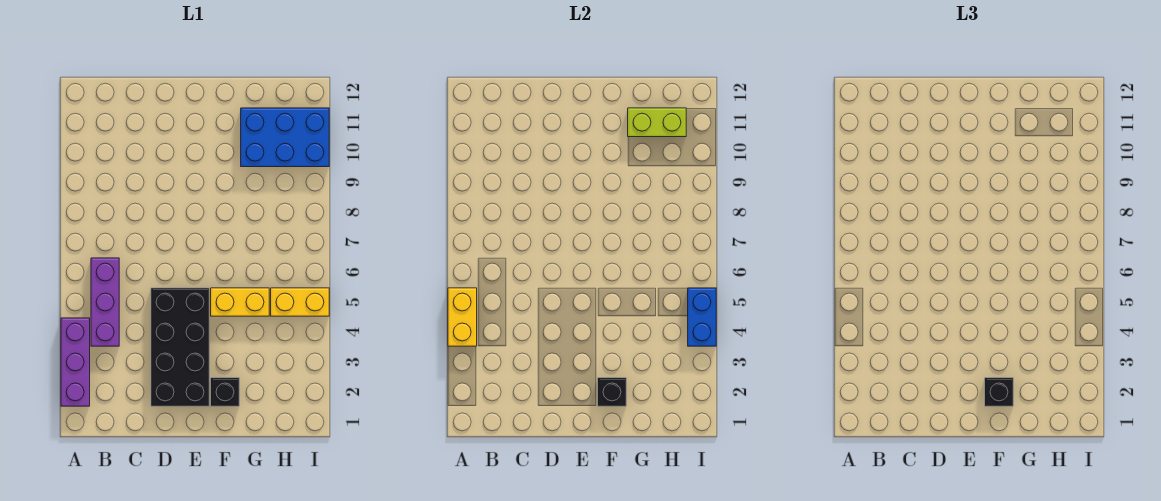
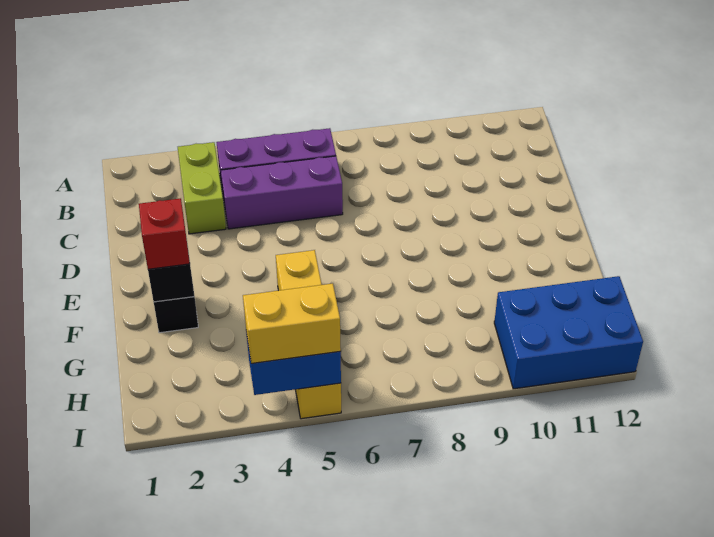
purple brick A2:A4 level 1 -> purple brick C4:C6 level 1
yellow brick A4:A5 level 2 -> yellow brick I4:I5 level 3
black brick D2:E5 level 1 -> none
black brick F2 level 3 -> red brick F2 level 3
blue brick G10:I11 level 1 -> blue brick H10:I12 level 1
lime brick G11:H11 level 2 -> lime brick B3:C3 level 1

